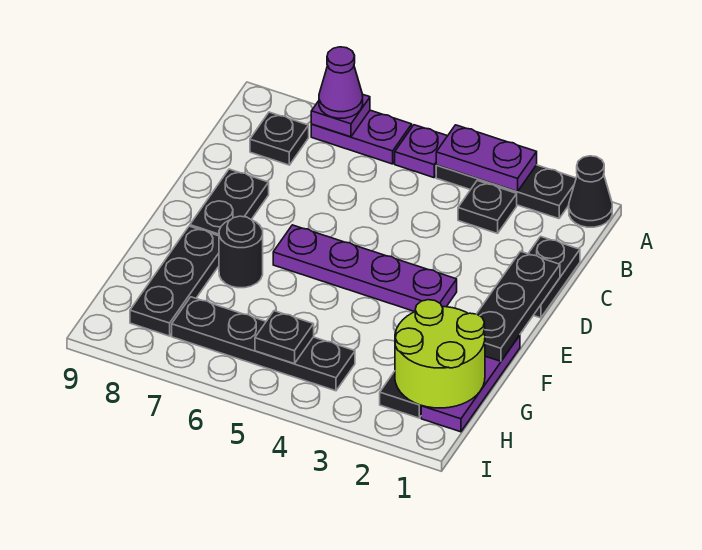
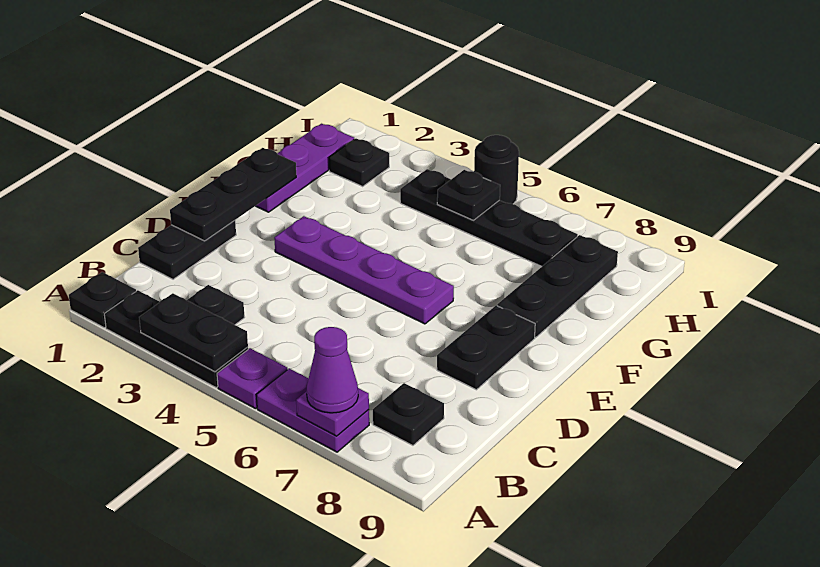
black cone A1 level 1 -> black plate A1 level 1
purple plate A3:A4 level 2 -> black plate A3:A4 level 2
black round brick F7 level 1 -> black round brick I5 level 1
lime round brick G1:H2 level 2 -> none

